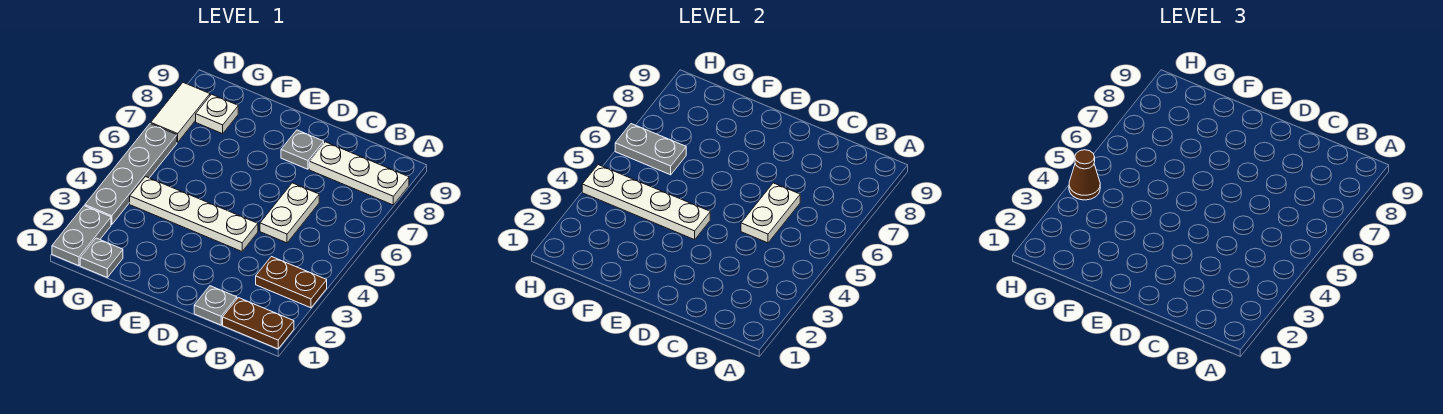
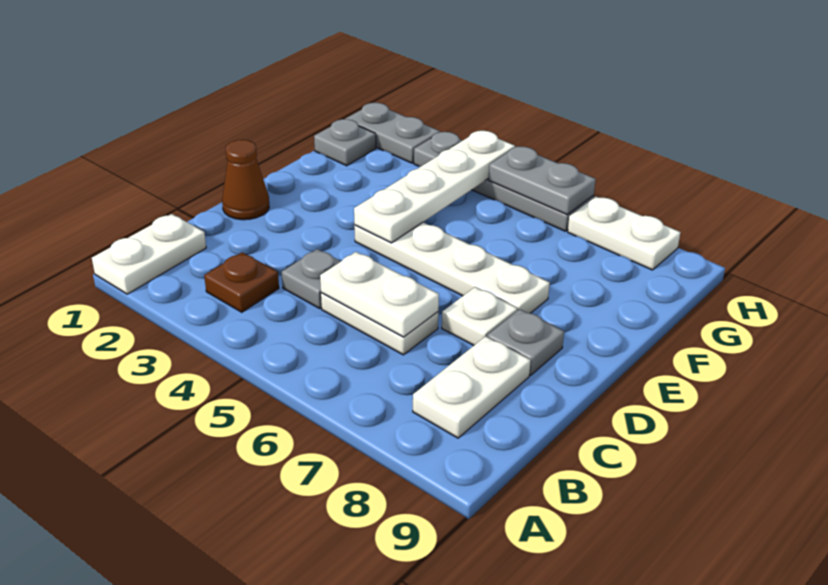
brown plate A1:B1 level 1 -> white plate A1:B1 level 1
brown plate A3:B3 level 1 -> brown plate B3 level 1
white plate A8:C8 level 1 -> white plate B8:C8 level 1
grey plate C1 level 1 -> grey plate C4 level 1
white plate D4:G4 level 1 -> white plate E4:E7 level 1
grey plate G6:H6 level 2 -> grey plate H5:H6 level 2
white plate G8 level 1 -> white plate D7 level 1
brown cone H4 level 3 -> brown cone D1 level 1
white tile H7:H8 level 1 -> white plate H7:H8 level 1

